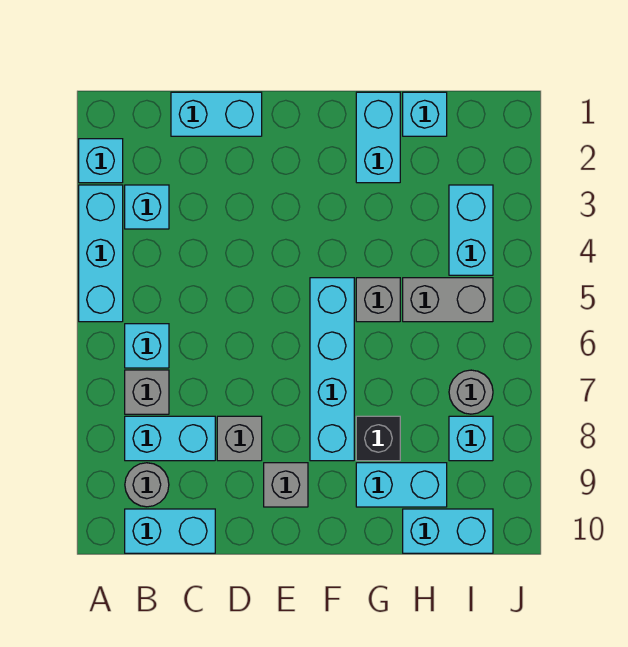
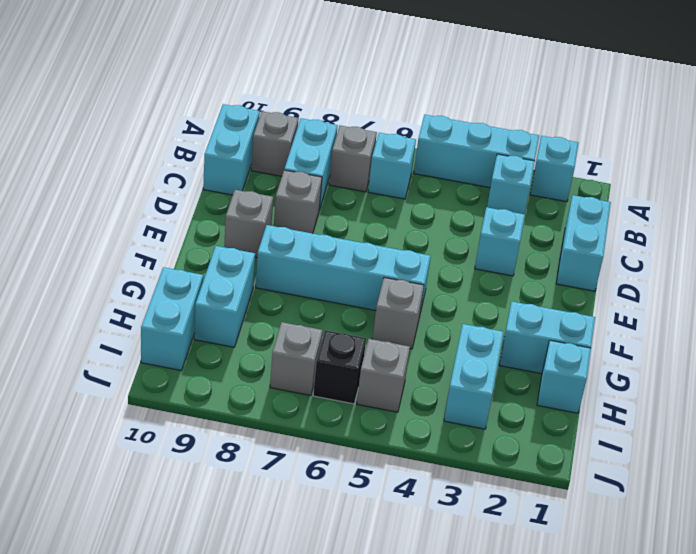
grey round brick B9 level 1 -> grey brick B9 level 1
black brick G8 level 1 -> black brick I6 level 1
grey brick H5:I5 level 1 -> grey brick I5 level 1
cyan brick I3:I4 level 1 -> cyan brick H3:I3 level 1
grey round brick I7 level 1 -> grey brick I7 level 1
cyan brick I8 level 1 -> cyan brick D3 level 1

